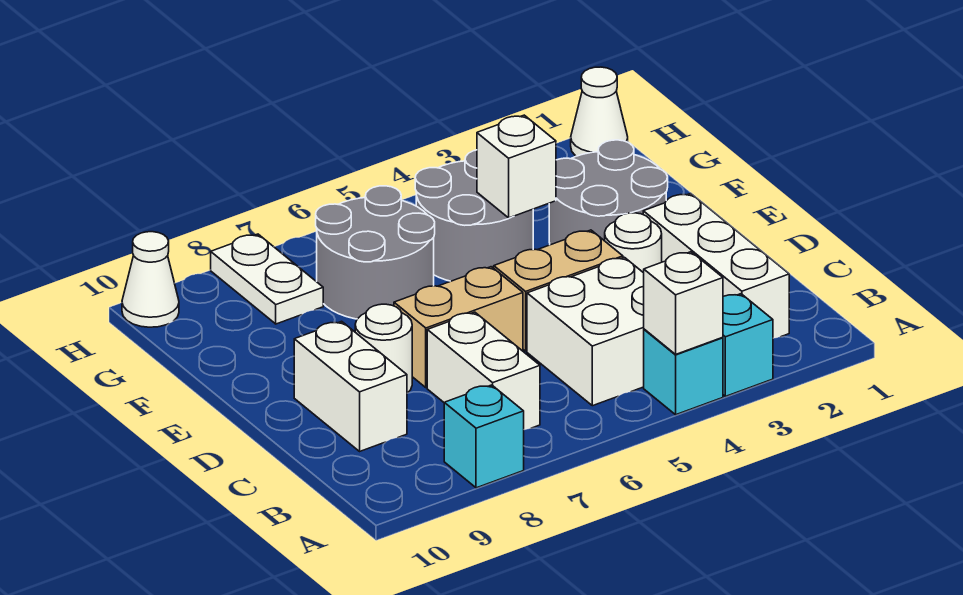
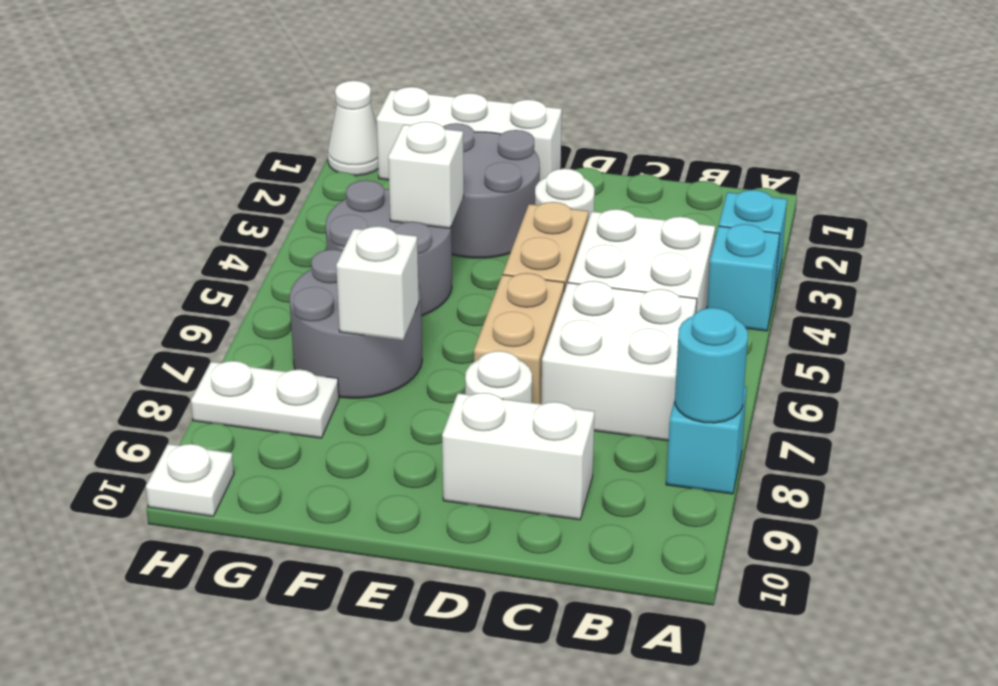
white brick A4 level 2 -> white brick F7 level 2
none -> cyan round brick A8 level 2
white brick B2:D2 level 1 -> white brick E1:G1 level 1
white brick B7:C7 level 1 -> white brick B6:C7 level 1
white cone H10 level 1 -> white plate H10 level 1

